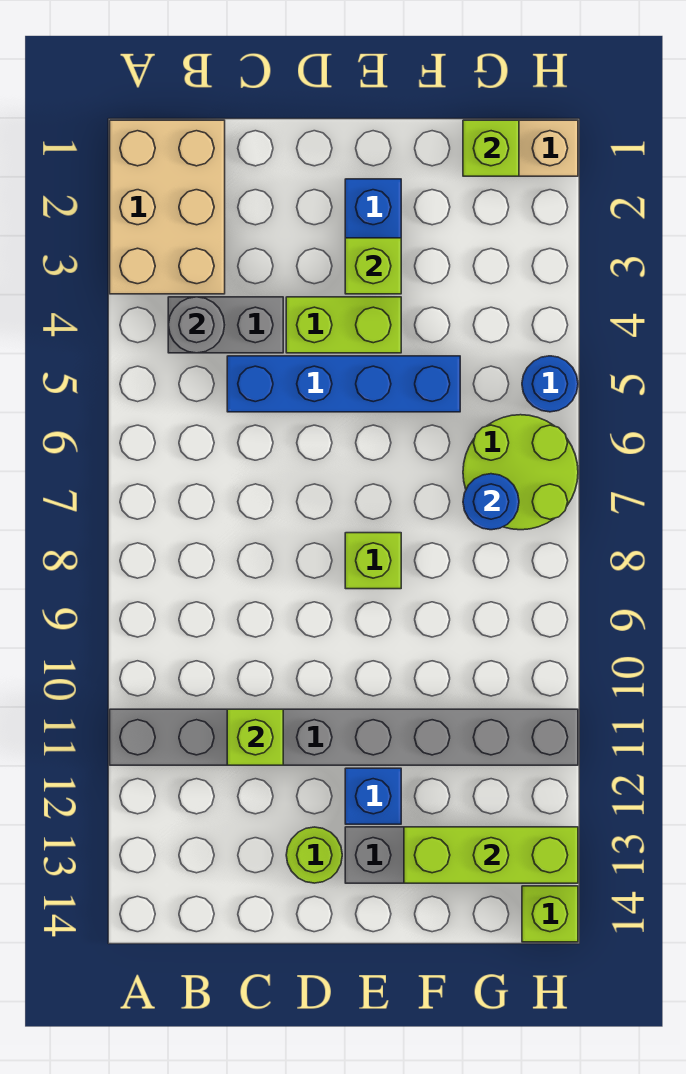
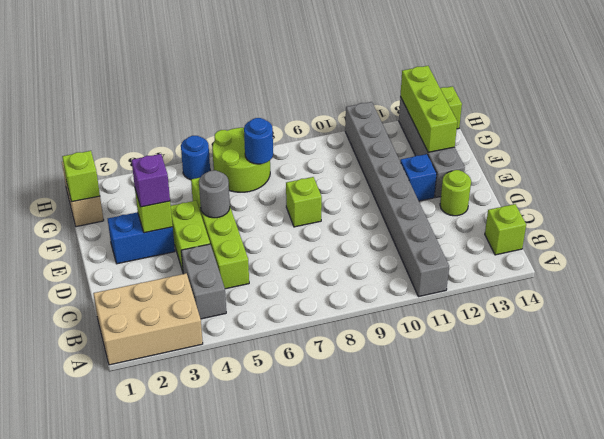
grey round brick B4 level 2 -> grey round brick E5 level 2
blue brick C5:F5 level 1 -> lime brick C5:F5 level 1
lime brick C11 level 2 -> lime brick B14 level 1
none -> purple brick E3 level 3

